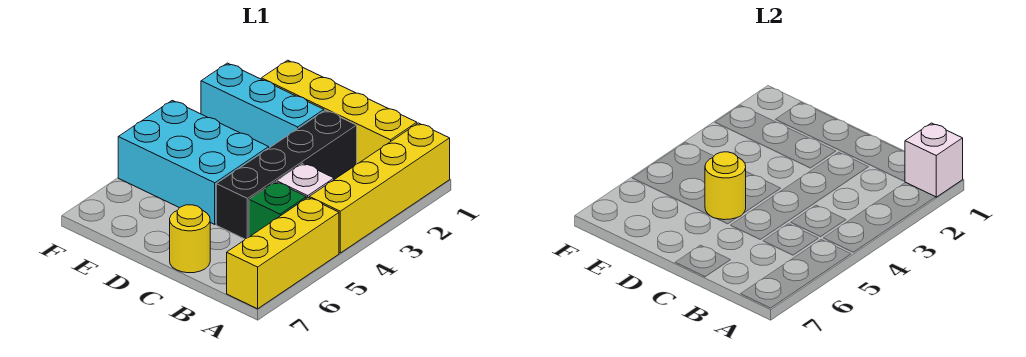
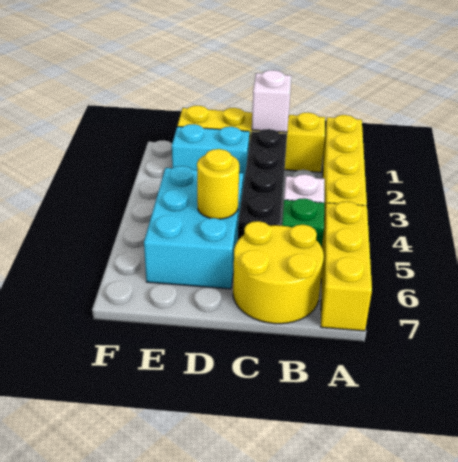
white brick A1 level 2 -> white brick C1 level 2
yellow round brick C7 level 1 -> yellow round brick B6:C7 level 1
cyan brick D2:F2 level 1 -> cyan brick D2:E2 level 1
cyan brick D4:F5 level 1 -> cyan brick D4:E6 level 1

